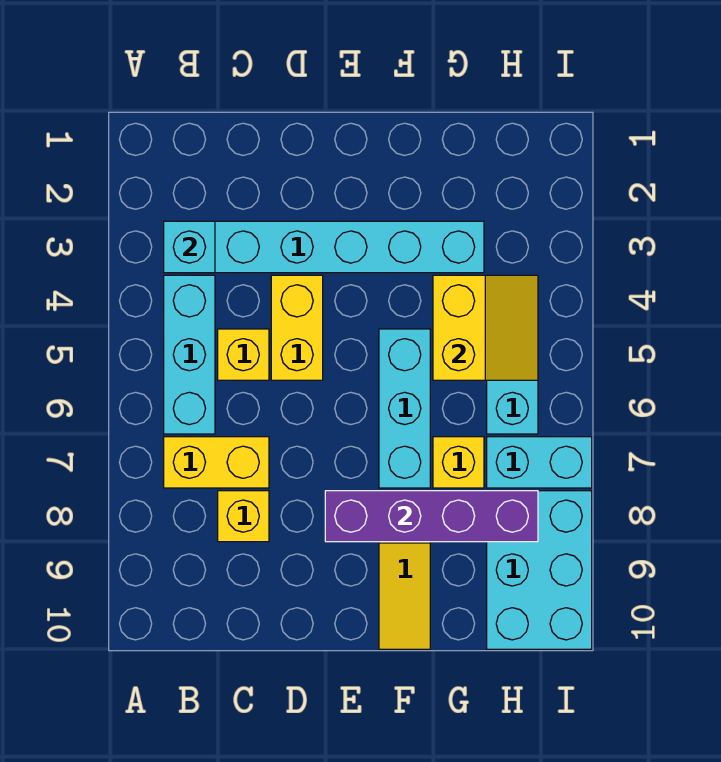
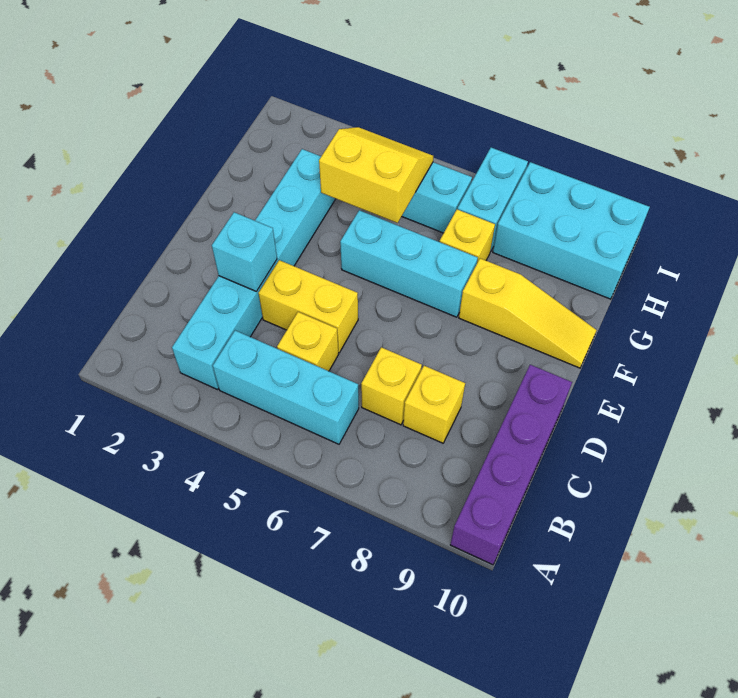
cyan brick B3 level 2 -> cyan brick D3 level 2
yellow brick B7:C7 level 1 -> yellow brick C7 level 1
purple brick E8:H8 level 2 -> purple brick A10:D10 level 1

